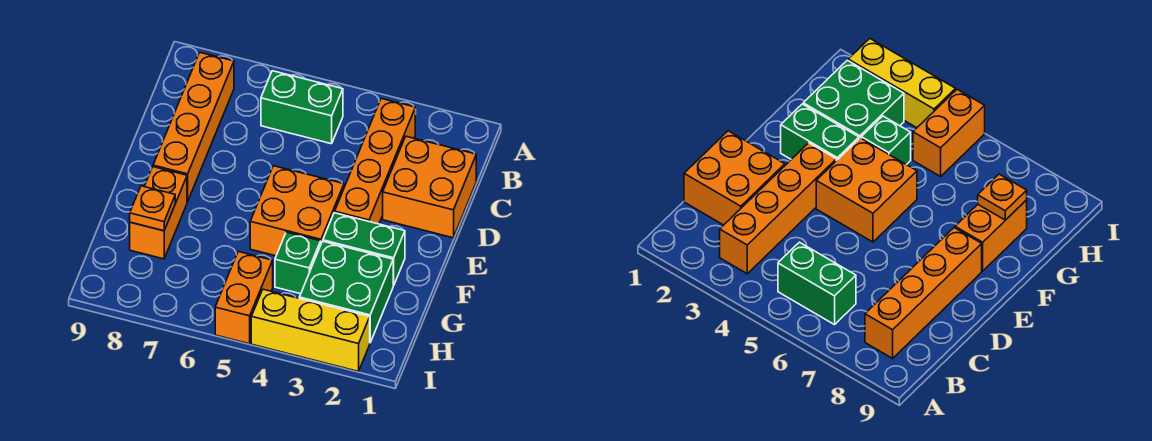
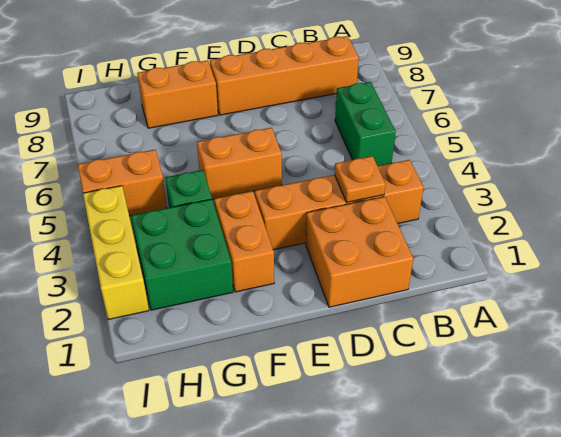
orange brick E4:F5 level 1 -> orange brick E5:F5 level 1
green brick F2:F3 level 1 -> orange brick F2:F3 level 1
orange plate G8 level 2 -> orange plate C3 level 2

